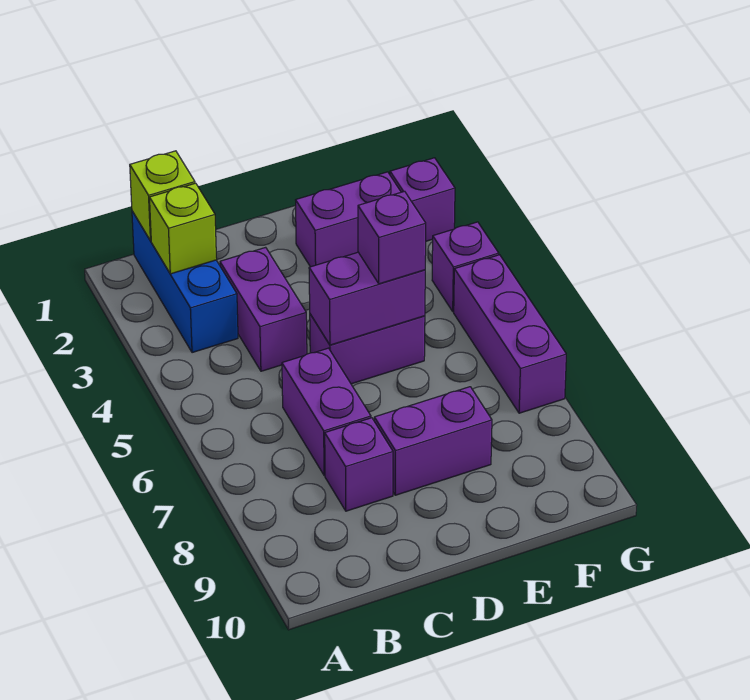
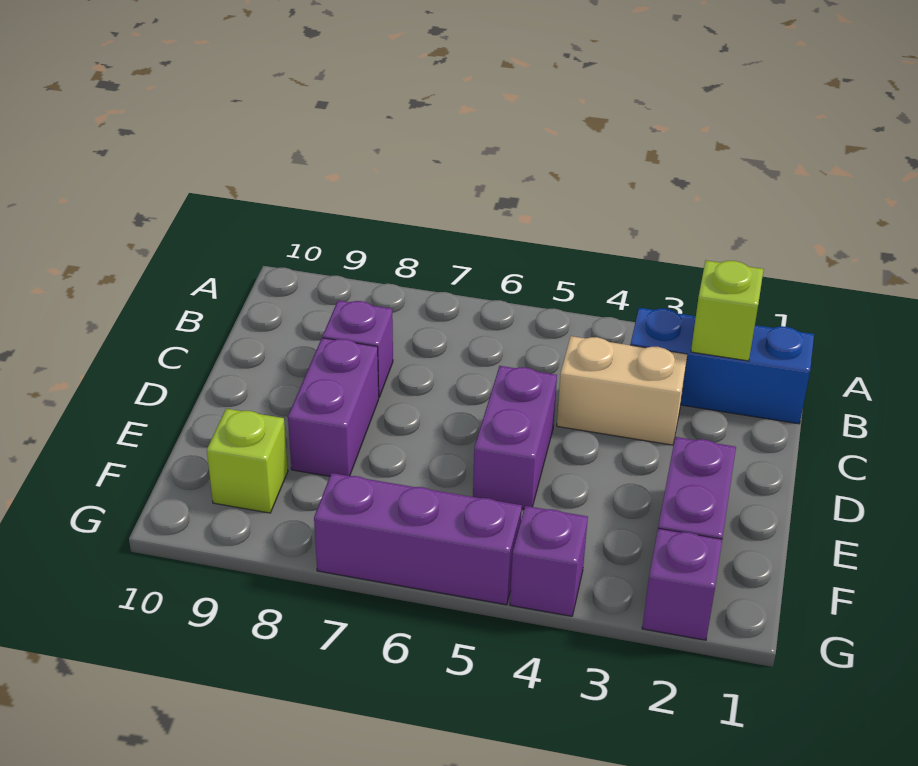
lime brick B1 level 2 -> lime brick F9 level 1
purple brick C3:C4 level 1 -> tan brick C3:C4 level 1
purple brick C6:C7 level 1 -> none
purple brick D5:E5 level 2 -> none
purple brick E5 level 3 -> none

